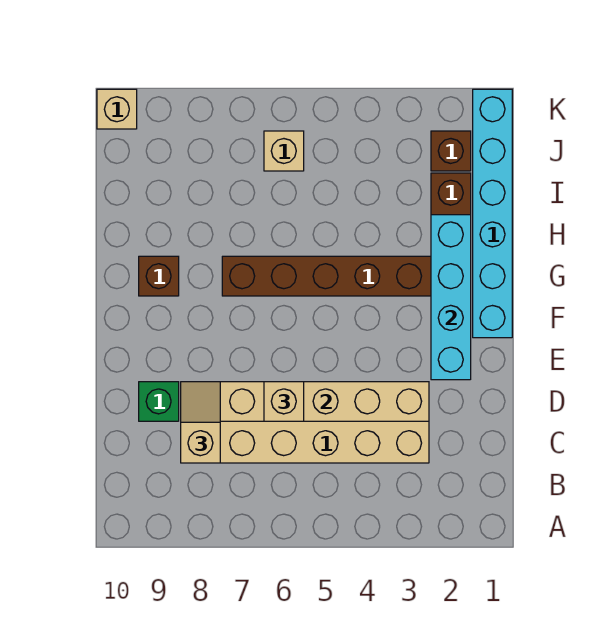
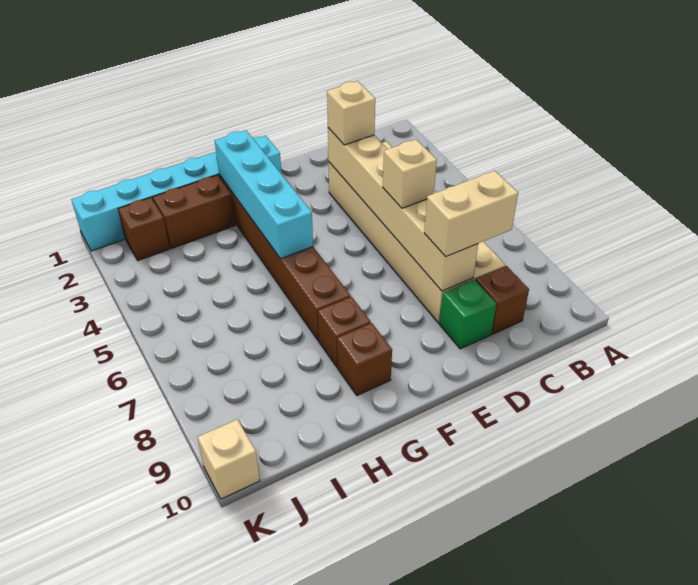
tan slope C8:D8 level 3 top C -> tan brick C8:D8 level 3
none -> brown brick C9 level 1
cyan brick E2:H2 level 2 -> cyan brick G2:G5 level 2
none -> brown brick G8 level 1
tan brick J6 level 1 -> tan brick D3 level 3

